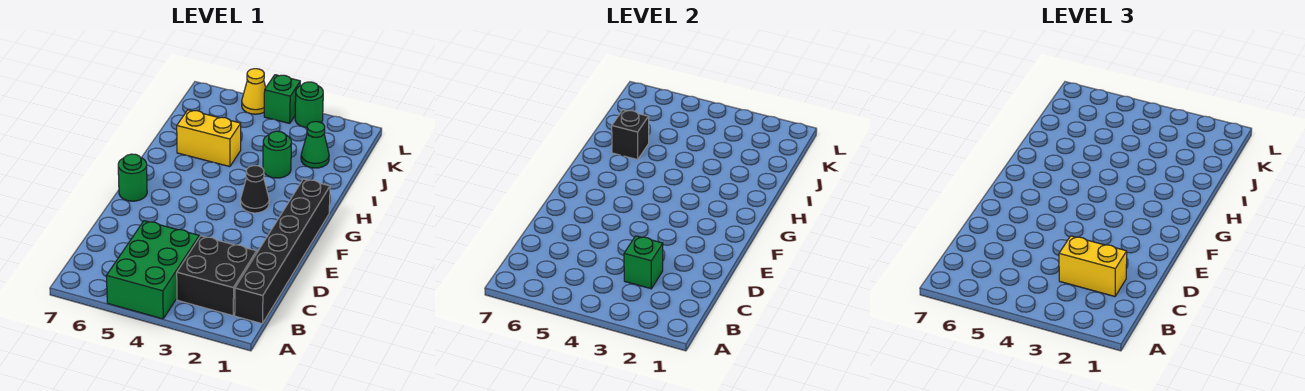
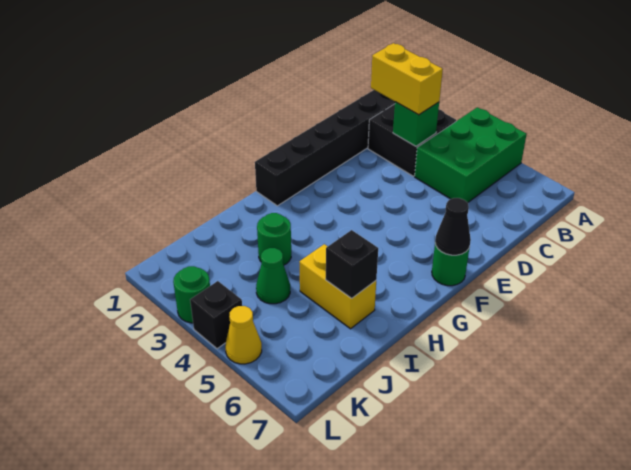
black cone G3 level 1 -> black cone F7 level 2
green cone J2 level 1 -> green cone J4 level 1
green brick L4 level 1 -> black brick L4 level 1

